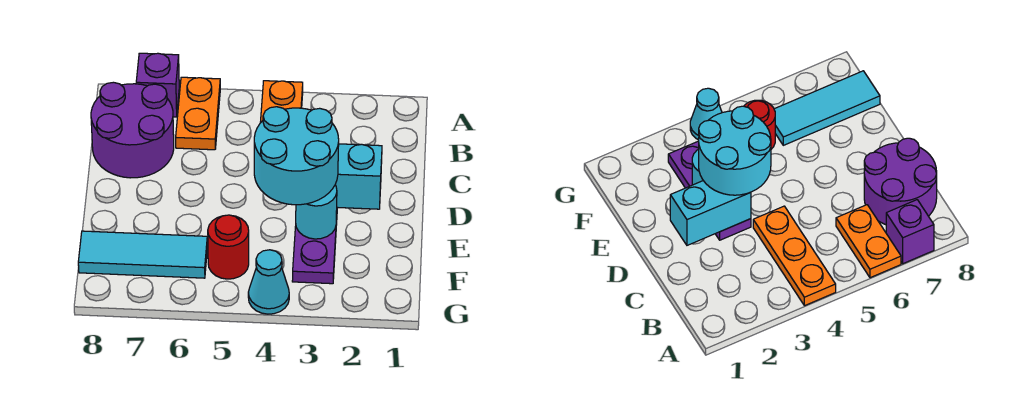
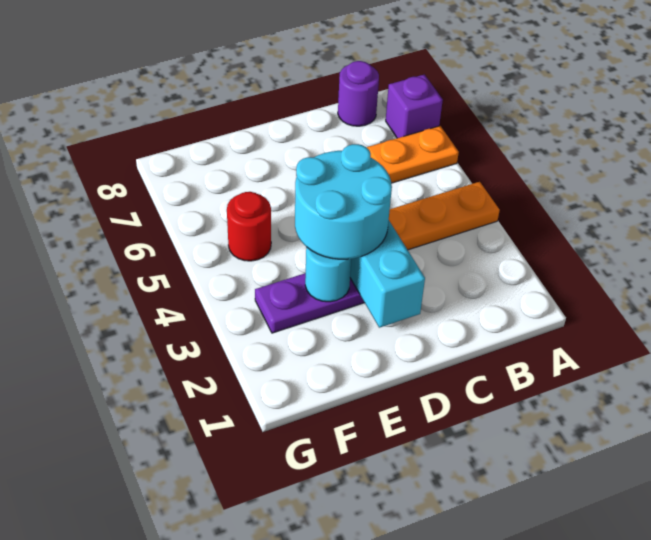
purple round brick B7:C8 level 1 -> purple round brick B8 level 1
cyan tile F6:F8 level 1 -> none
cyan cone G4 level 1 -> none

